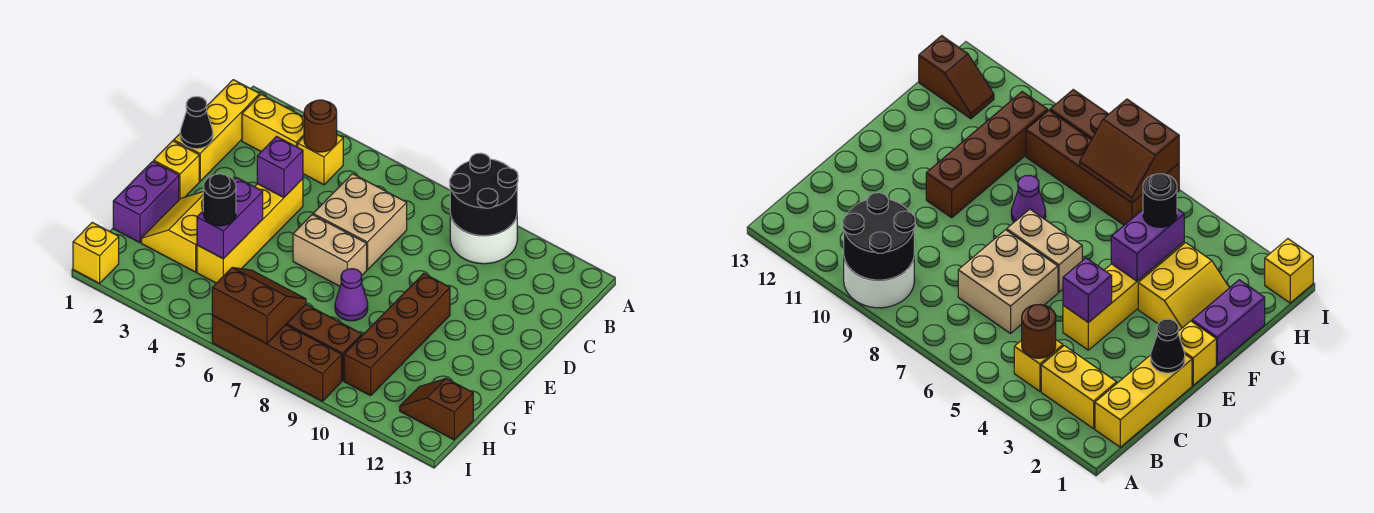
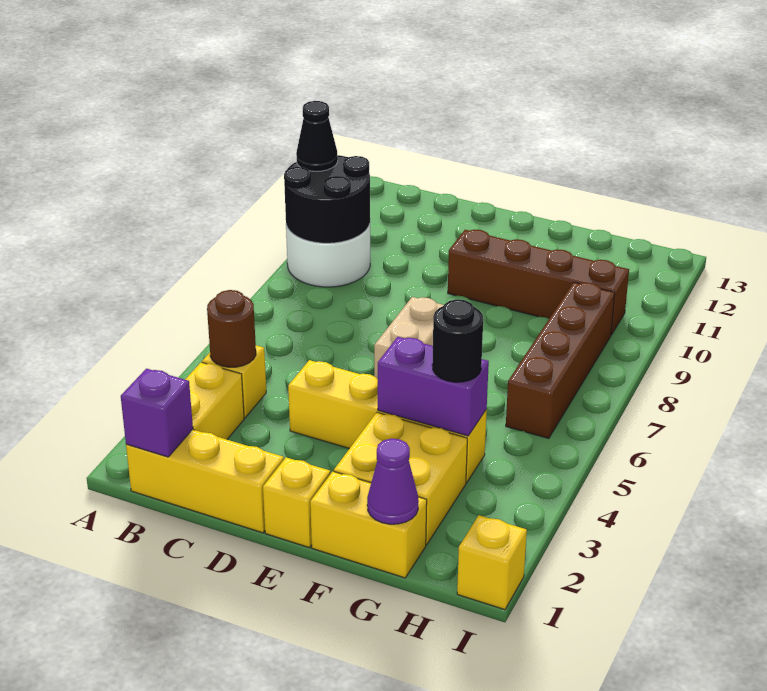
tan brick C6:D7 level 1 -> none
black cone D1 level 2 -> black cone A10 level 3
purple brick D4 level 2 -> purple brick B1 level 2
purple brick F1:G1 level 1 -> yellow brick F1:G1 level 1
yellow slope F2:G3 level 1 top 3 -> yellow brick F2:G3 level 1
purple cone F8 level 1 -> purple cone G1 level 2
brown slope H6:I7 level 2 top I -> none
brown slope H12:H13 level 1 top 13 -> none
brown brick I6:I9 level 1 -> none

